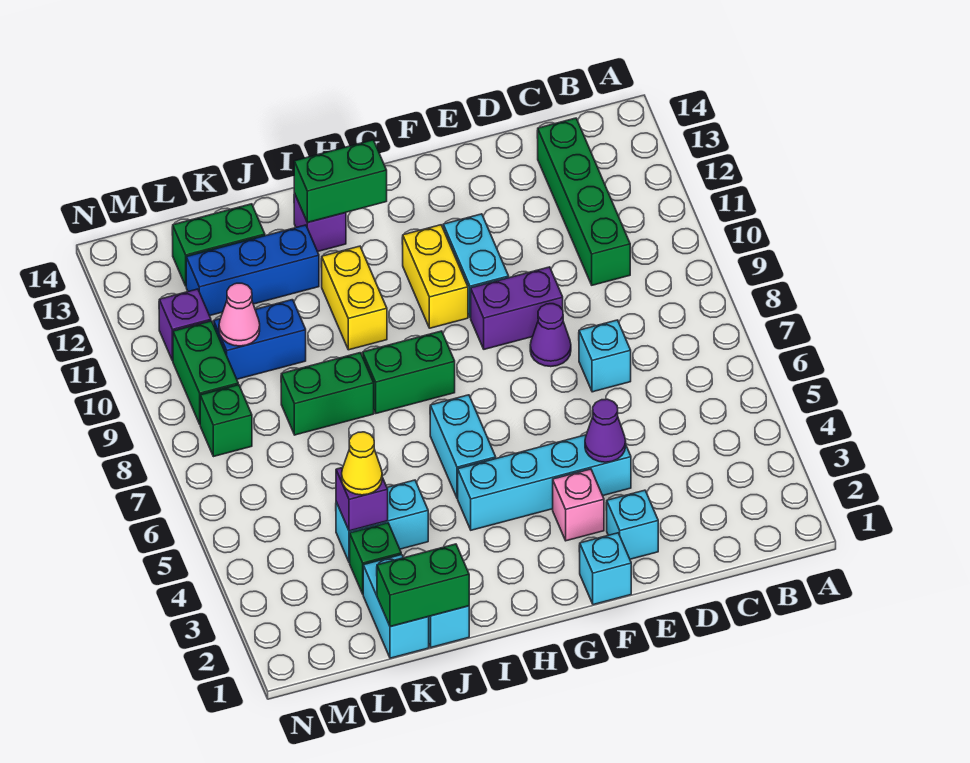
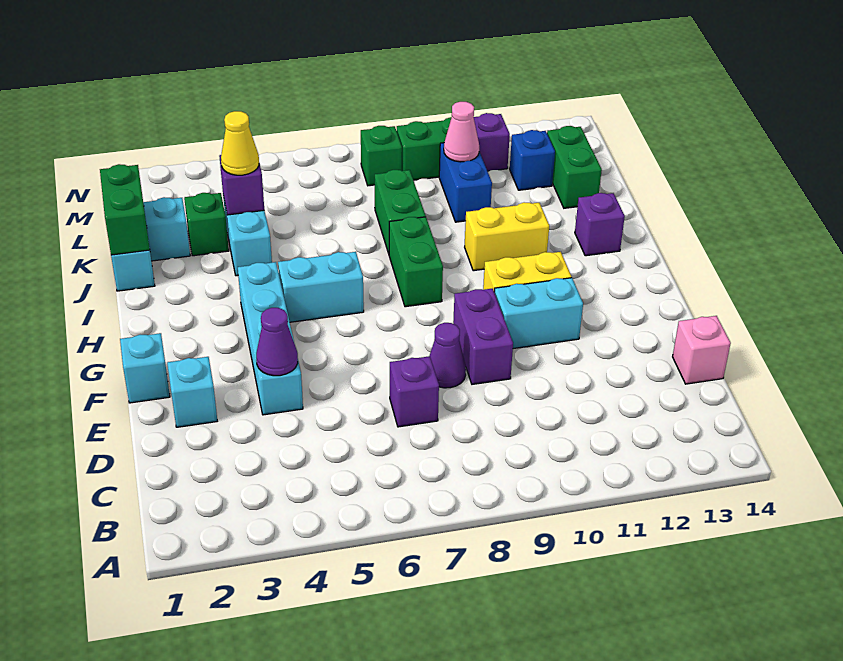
green brick C10:C13 level 1 -> none
cyan brick D7 level 1 -> purple brick D7 level 1
pink brick F3 level 1 -> pink brick D14 level 1
green brick H13:I13 level 2 -> none
blue brick J12:L12 level 1 -> blue brick L12 level 1

